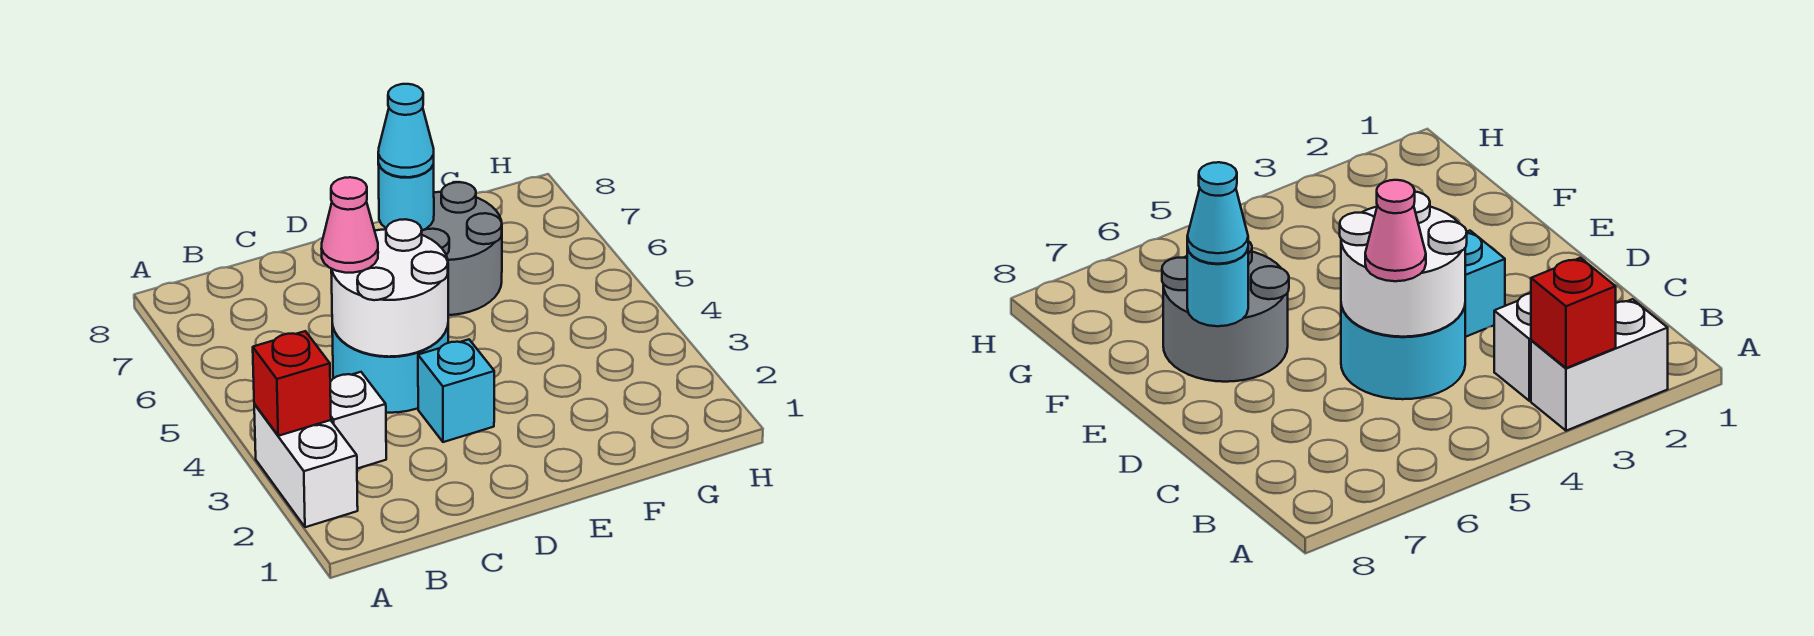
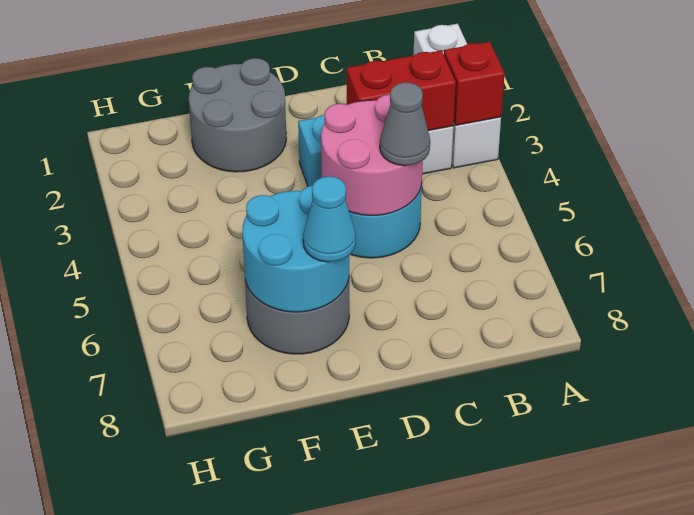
white brick A2:A3 level 1 -> white brick A1:A3 level 1
none -> red brick B3:C3 level 2
white round brick C4:D5 level 2 -> pink round brick C4:D5 level 2
pink cone C5 level 3 -> grey cone C5 level 3
none -> grey round brick E1:F2 level 1
cyan round brick E7 level 2 -> cyan round brick E6:F7 level 2

